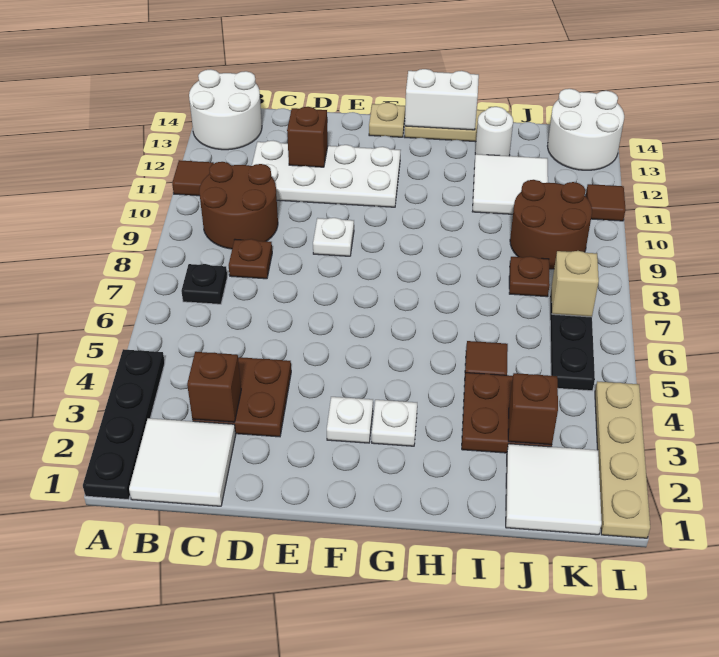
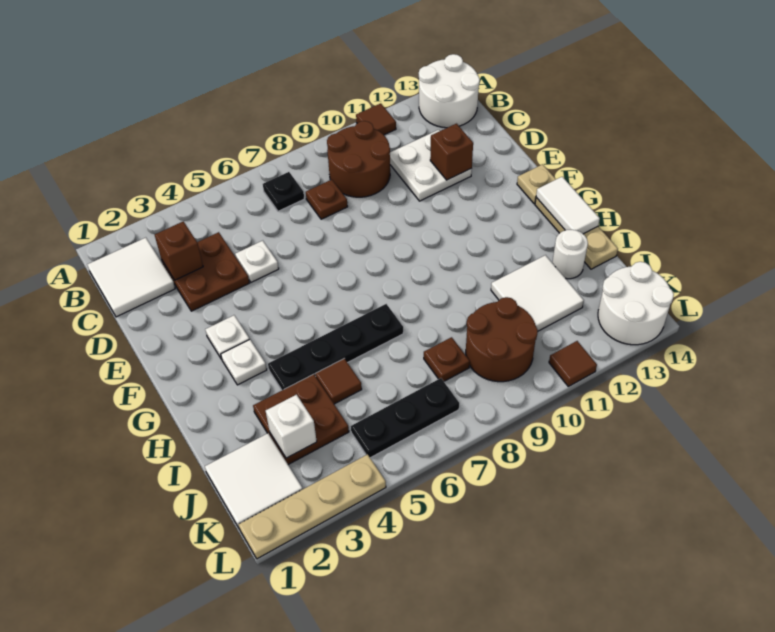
black plate A1:A4 level 1 -> black plate H4:H7 level 1
white plate C11:F12 level 1 -> white plate C11:D12 level 1
white plate E9 level 1 -> white plate D5 level 1
white brick G14:H14 level 2 -> white tile G14:H14 level 2
brown brick J3 level 2 -> white brick J3 level 2
tan brick K7 level 2 -> none

